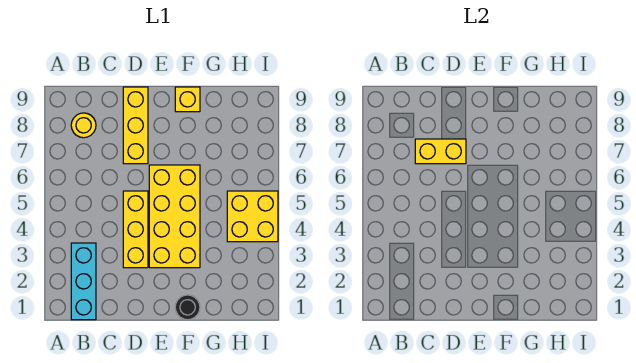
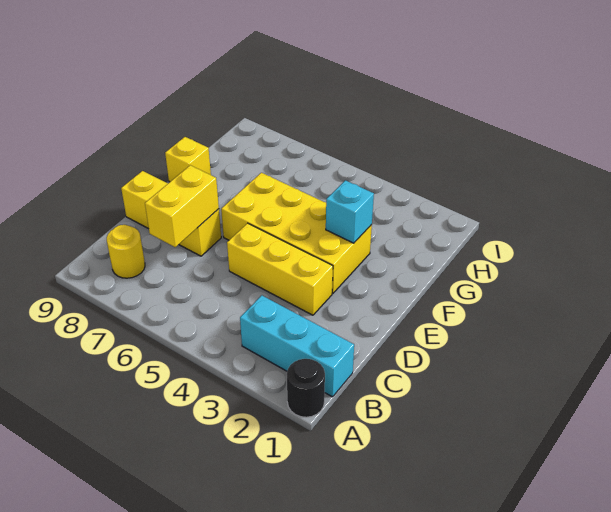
black round brick F1 level 1 -> black round brick A1 level 1
none -> cyan brick F3 level 2
yellow brick H4:I5 level 1 -> none

